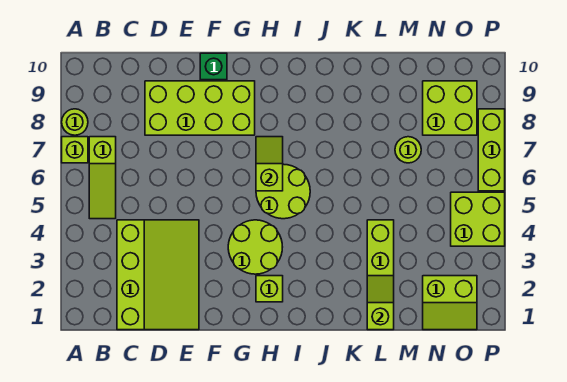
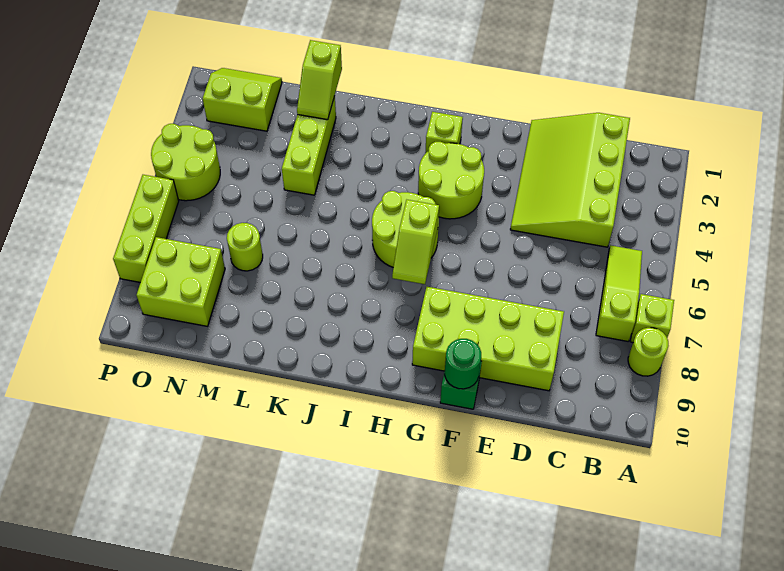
none -> green round brick F10 level 2
lime brick O4:P5 level 1 -> lime round brick O4:P5 level 1

